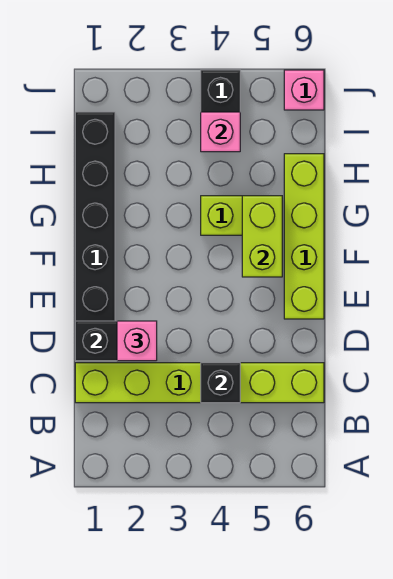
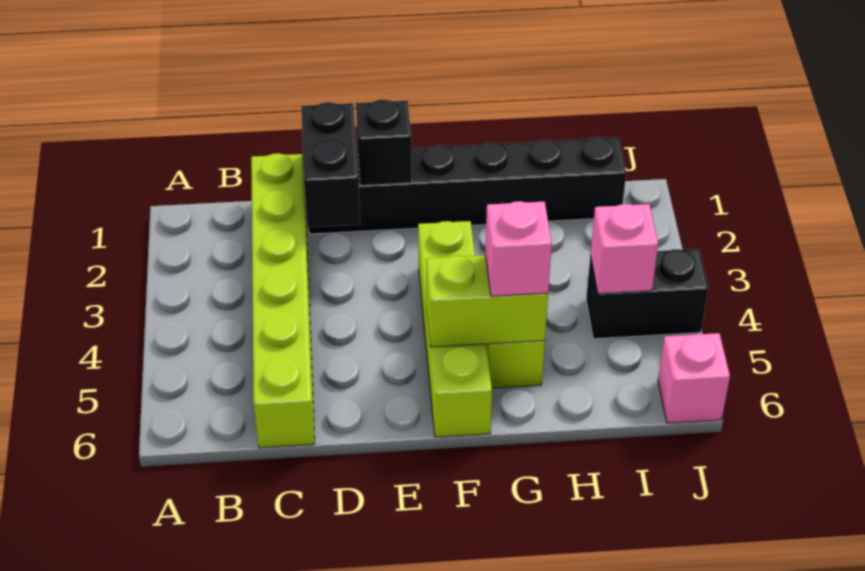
black brick C4 level 2 -> black brick E1 level 2
pink brick D2 level 3 -> pink brick G5 level 3
lime brick E6:H6 level 1 -> lime brick F3:F6 level 1

